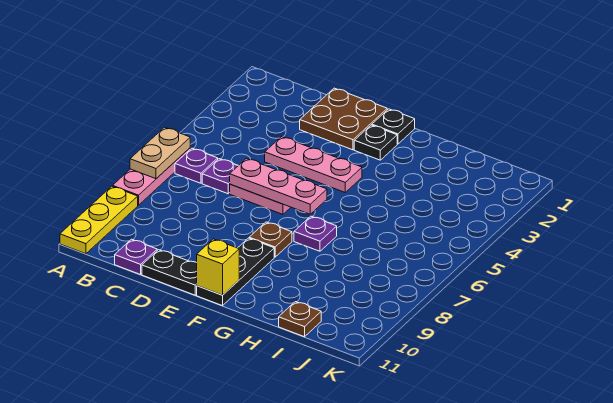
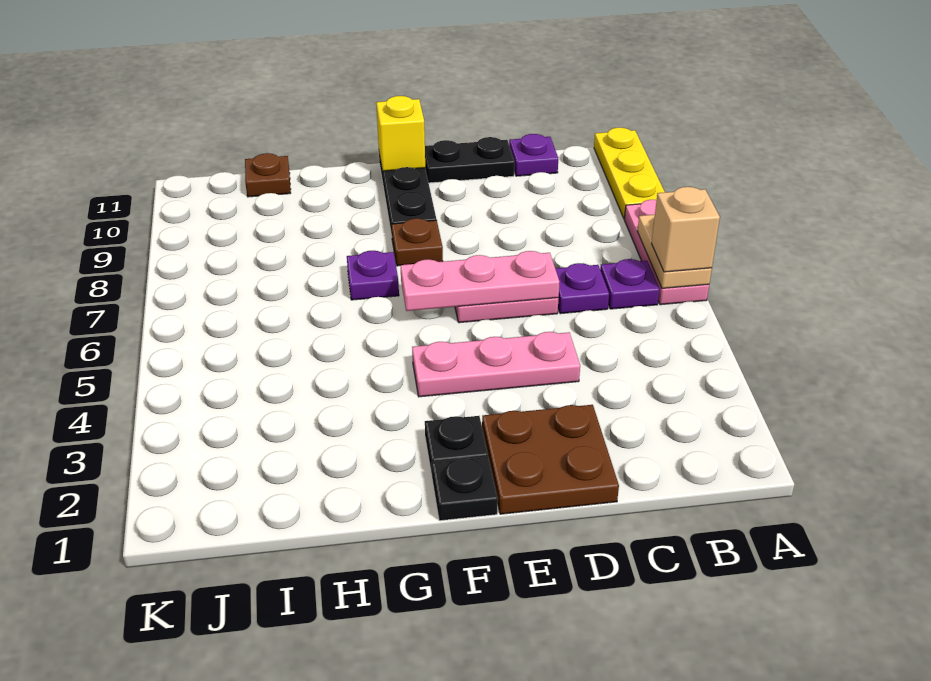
none -> tan brick A6 level 3

